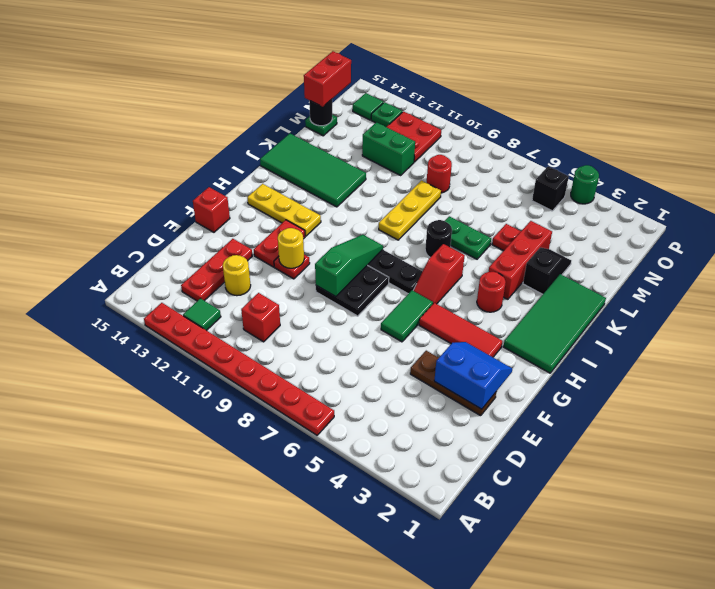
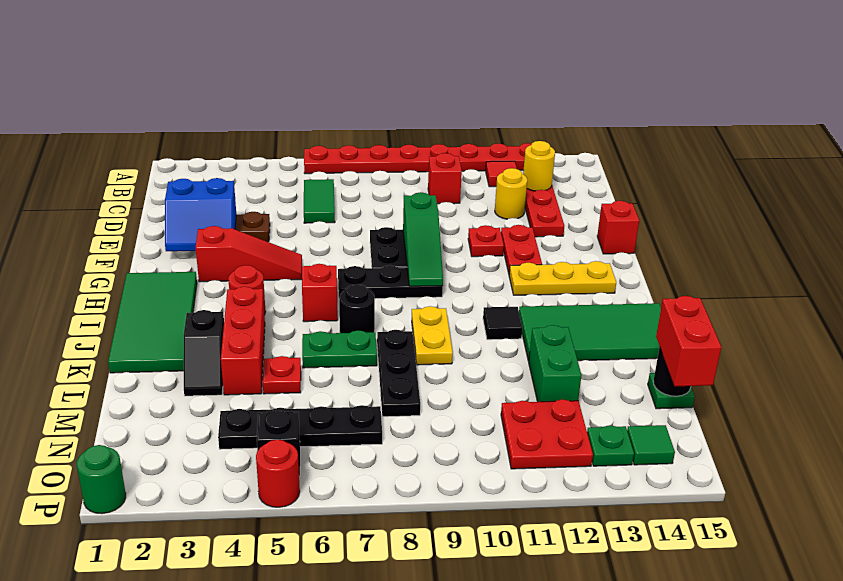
green tile B12 level 1 -> red tile B12 level 1
green tile F6:G6 level 1 -> green tile C6:D6 level 1
yellow round brick F11 level 2 -> yellow round brick C13 level 2
red tile G3:G5 level 1 -> red slope G3:G5 level 1 top 3
yellow plate J9:L9 level 1 -> yellow plate J9:K9 level 1
none -> black tile J11 level 1
none -> black plate K8:M8 level 1
red round brick M9 level 1 -> red round brick P5 level 1
green brick M11:M12 level 1 -> green brick L12:M12 level 1
none -> black plate N4:N7 level 1
green round brick P4 level 1 -> green round brick P1 level 1

